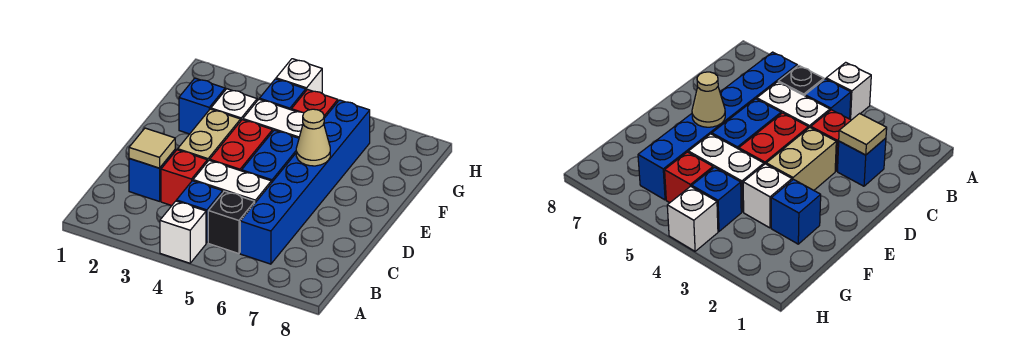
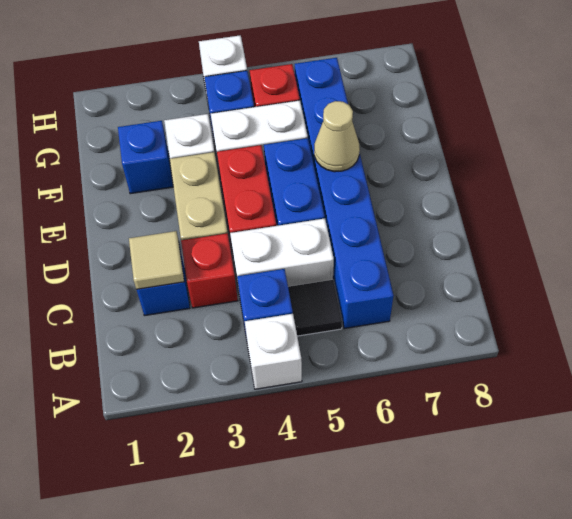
black brick B5 level 1 -> black tile B5 level 1

